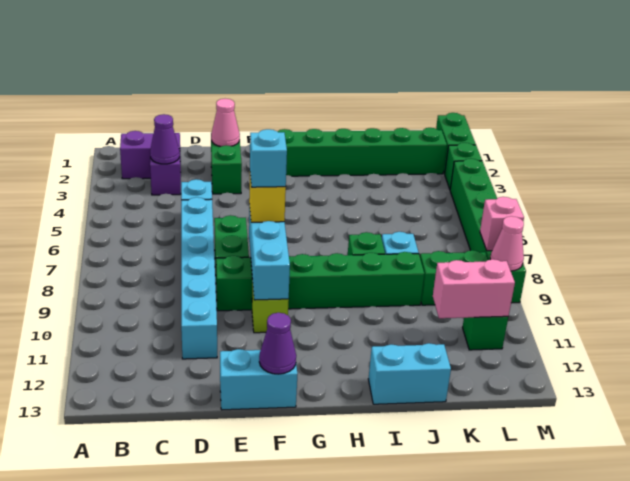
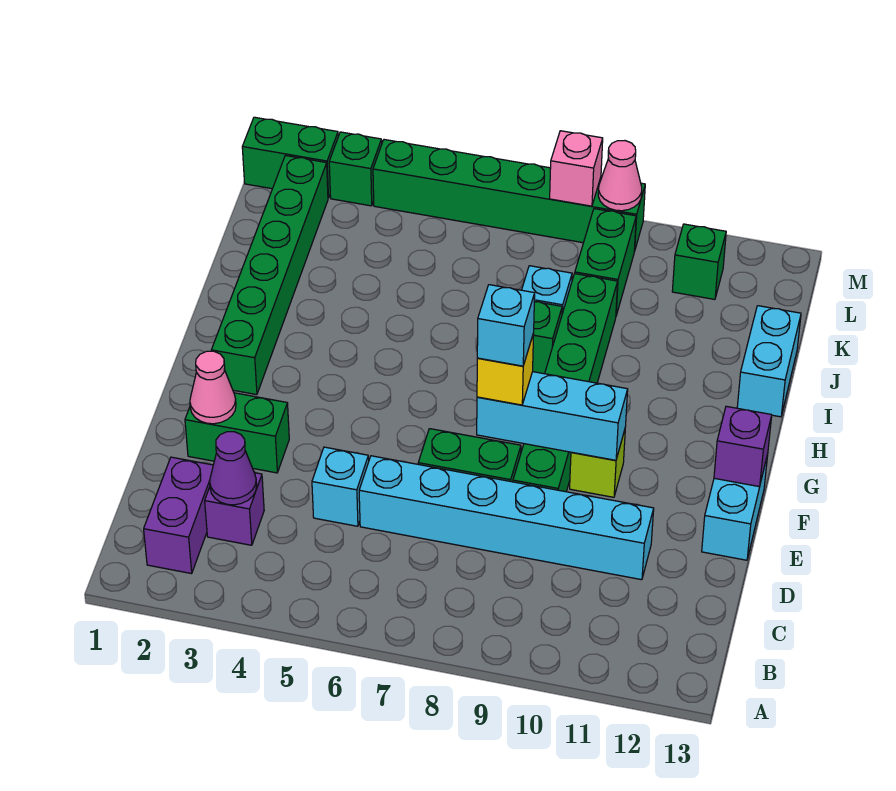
purple cone F13 level 2 -> purple brick F13 level 2
pink brick K11:L11 level 2 -> none

